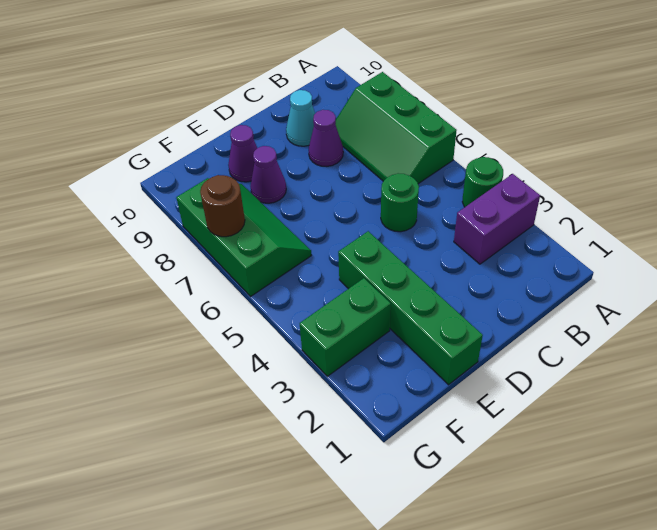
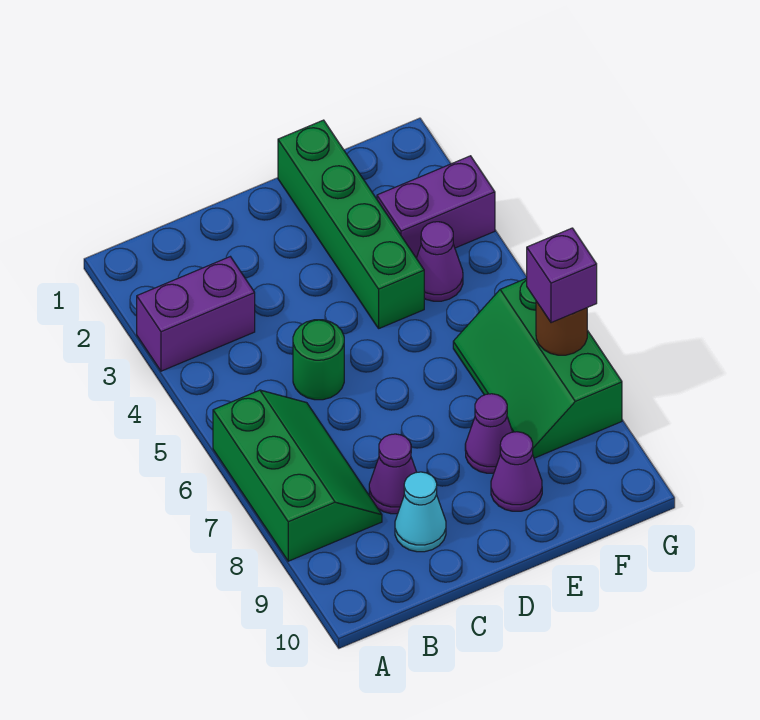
green round brick A4 level 1 -> none
green brick F3:G3 level 1 -> purple brick F3:G3 level 1
none -> purple cone F4 level 1
none -> purple brick G7 level 3

